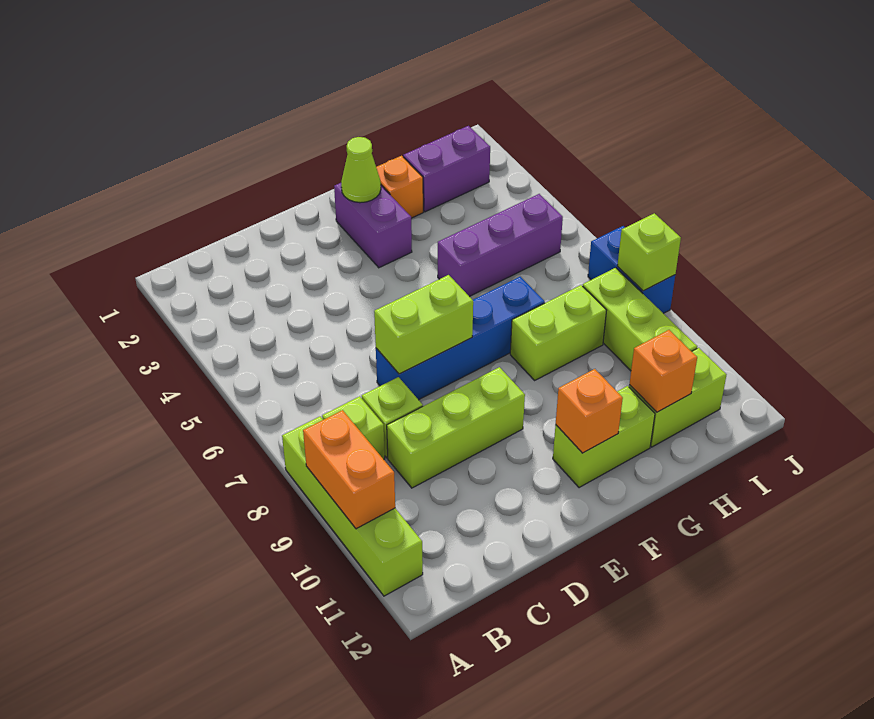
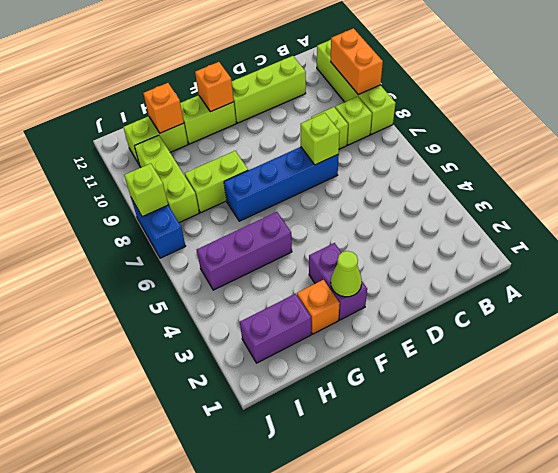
lime brick C9:E9 level 1 -> lime brick C11:E11 level 1
lime brick D7:E7 level 2 -> lime brick D7 level 2

